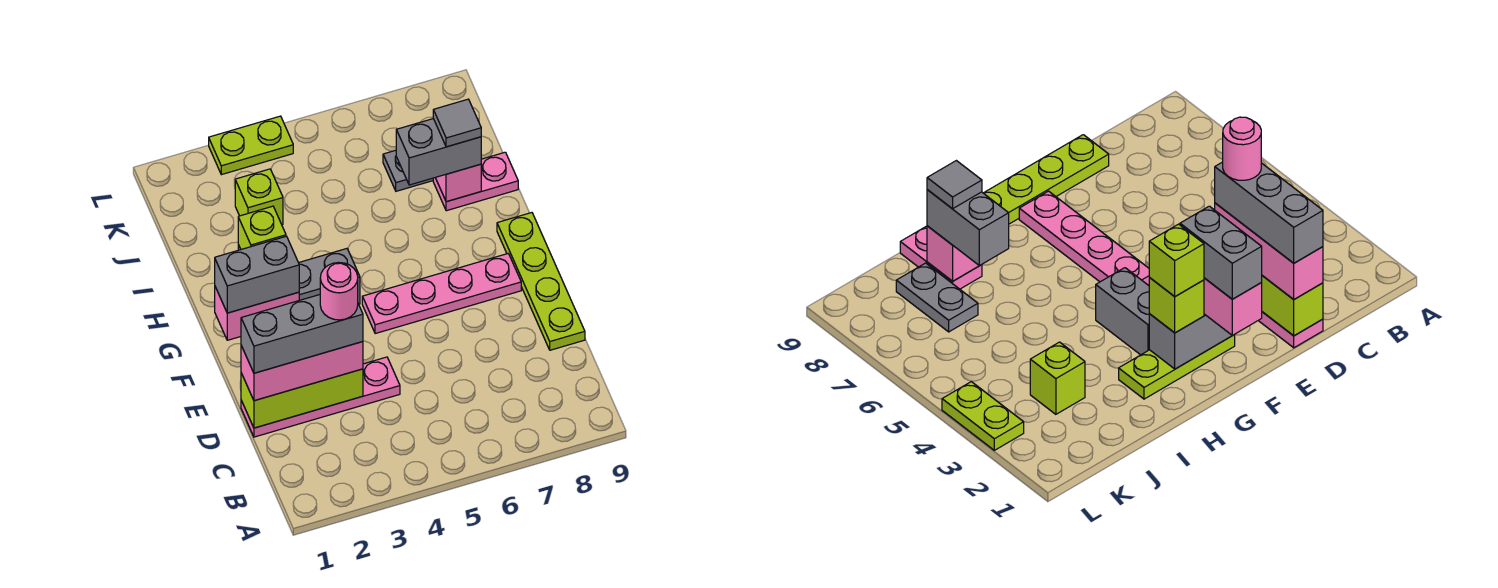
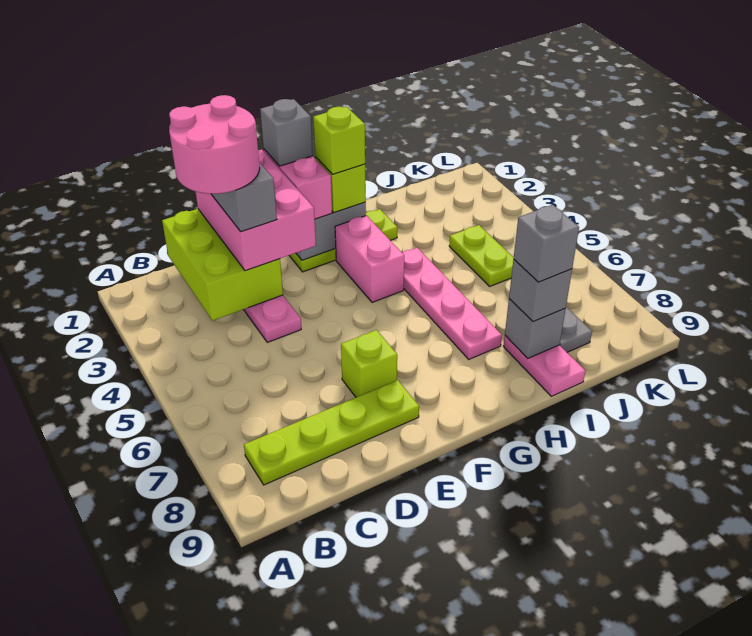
lime brick D1:D3 level 2 -> lime brick C1:D3 level 2
pink brick D1:D3 level 3 -> pink brick D1:E3 level 3
pink round brick D3 level 5 -> pink round brick C2:D3 level 5
lime plate D9:G9 level 1 -> lime plate B8:E8 level 1
grey brick F1:F2 level 4 -> grey brick F1 level 4
pink plate F5:F8 level 1 -> pink plate H4:H7 level 1
grey brick G3:G4 level 1 -> pink brick G3:G4 level 1
grey brick I7:I8 level 3 -> grey brick I8 level 3
pink brick I8 level 2 -> grey brick I8 level 2
grey tile I8 level 4 -> grey brick I8 level 4
lime brick J3 level 1 -> lime brick E7 level 1
lime plate L3:L4 level 1 -> lime plate J4:J5 level 1

